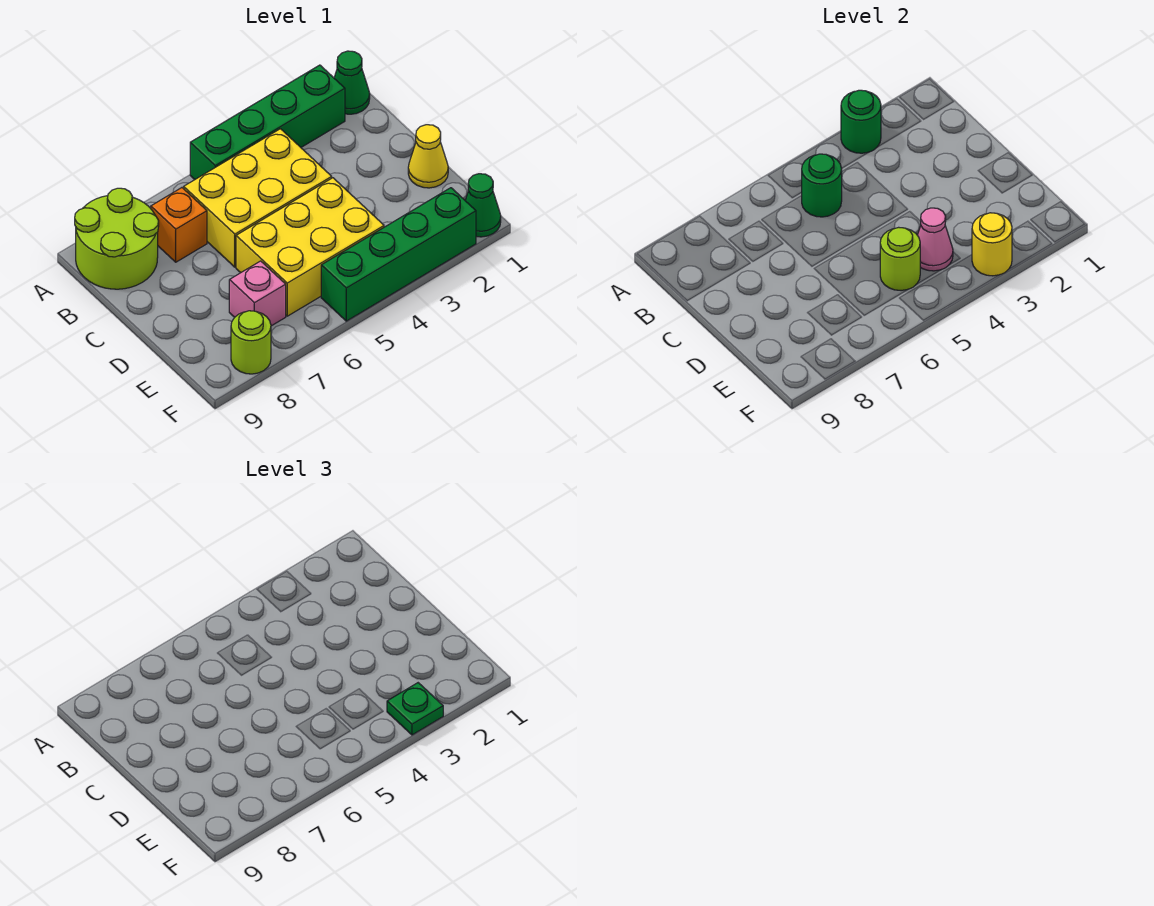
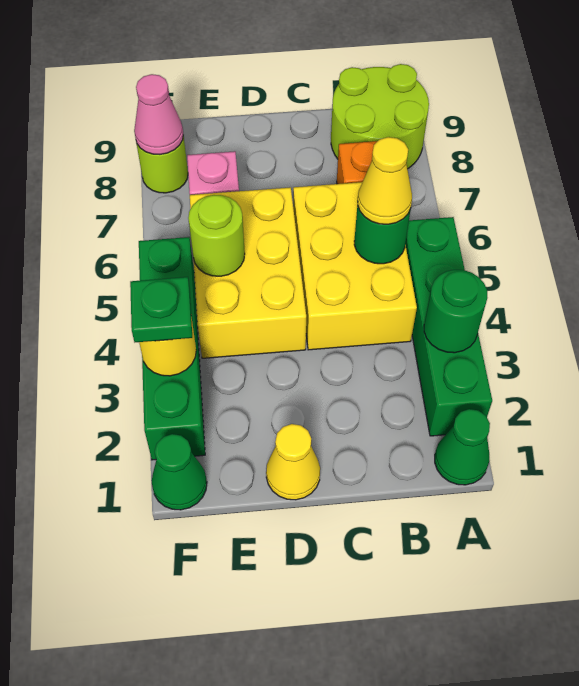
none -> yellow cone B5 level 3
pink cone E4 level 2 -> pink cone F8 level 2

